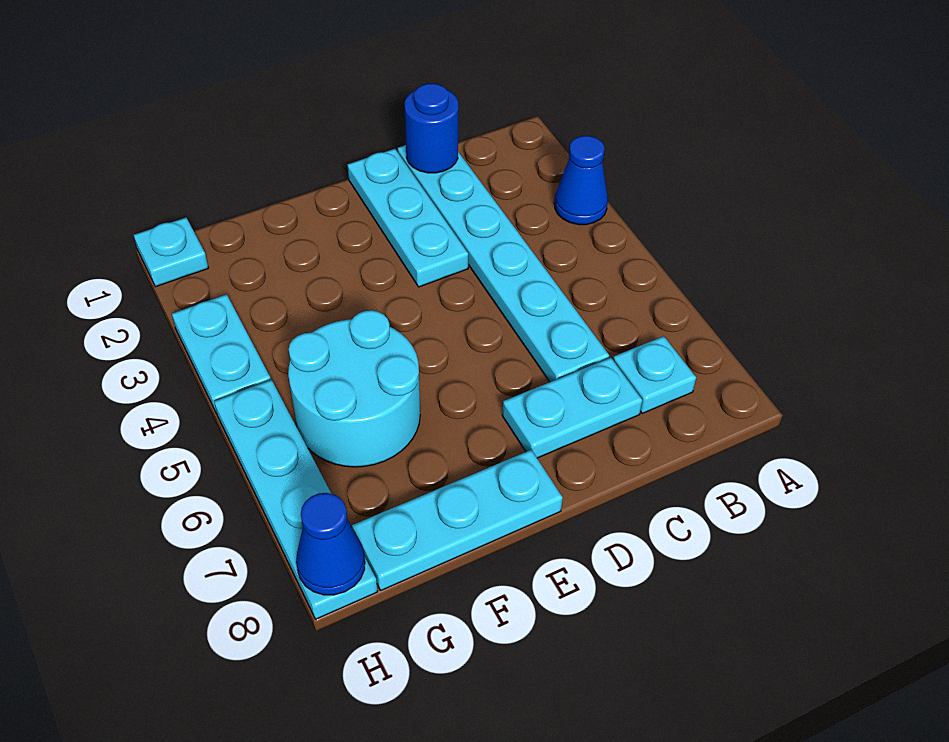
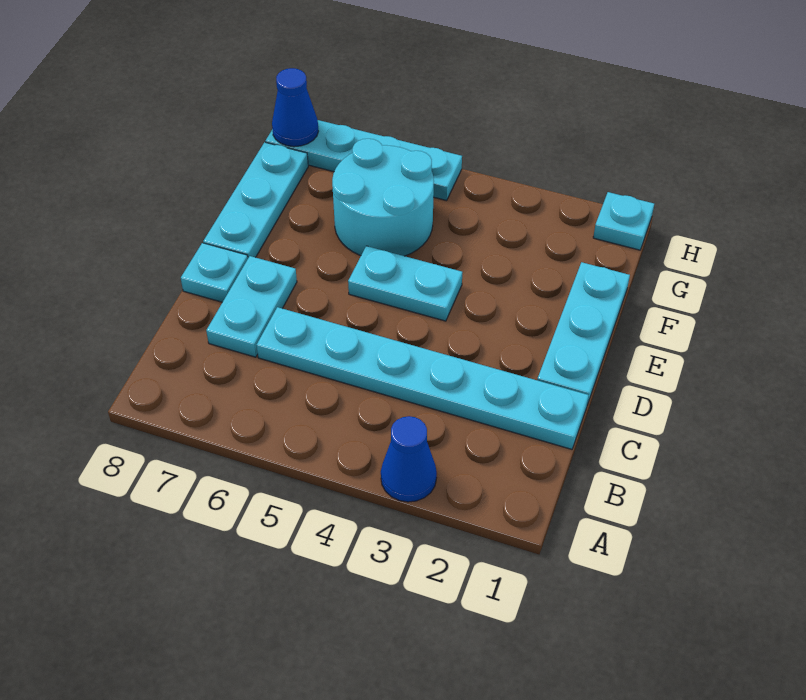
cyan plate B7 level 1 -> cyan plate D8 level 1
blue round brick C1 level 2 -> none
cyan plate D1:D3 level 1 -> cyan plate D1:F1 level 1
cyan plate H3:H4 level 1 -> cyan plate E4:E5 level 1

